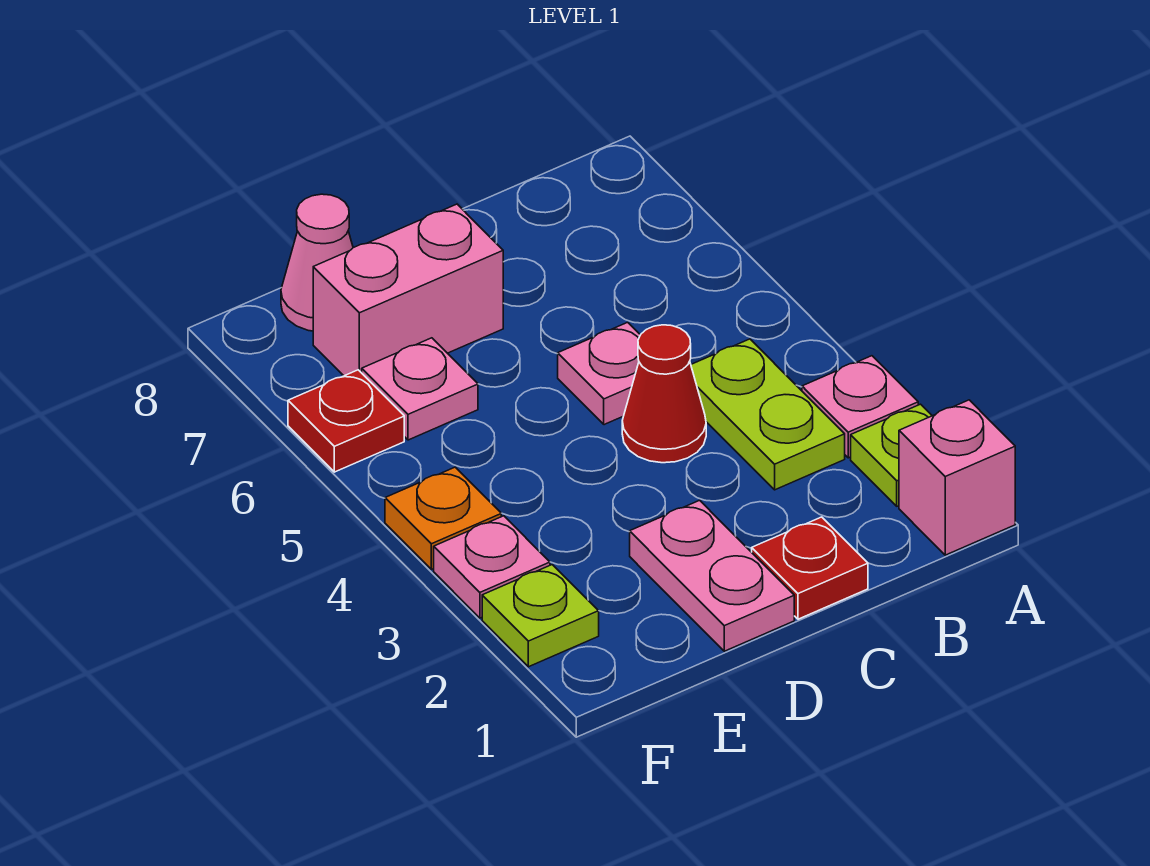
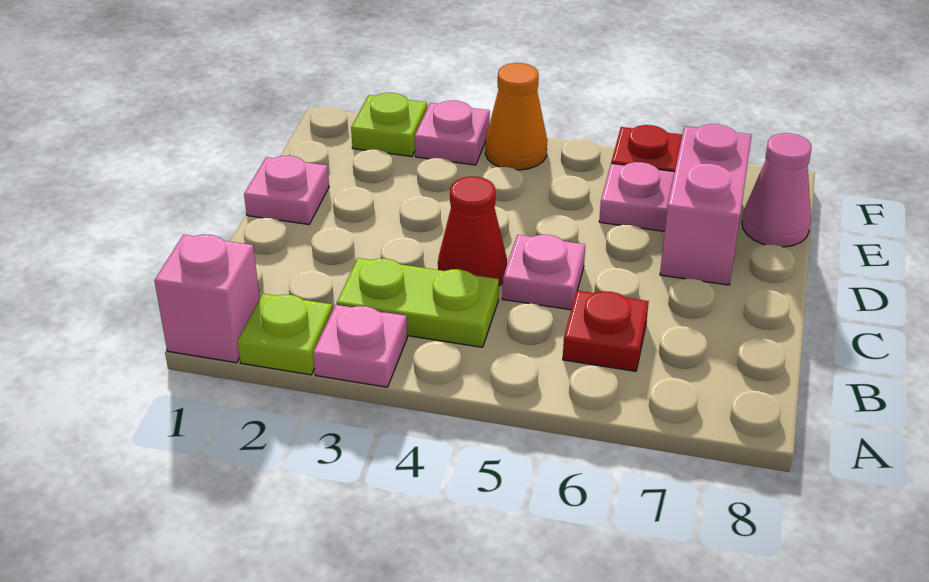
red plate C1 level 1 -> red plate B6 level 1
pink plate D1:D2 level 1 -> pink plate D1 level 1
orange plate F4 level 1 -> orange cone F4 level 1

